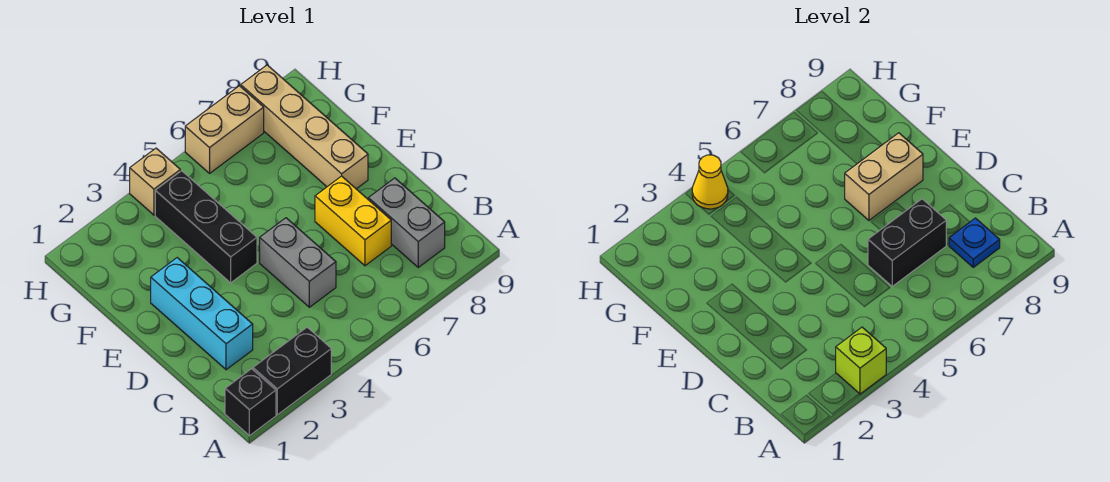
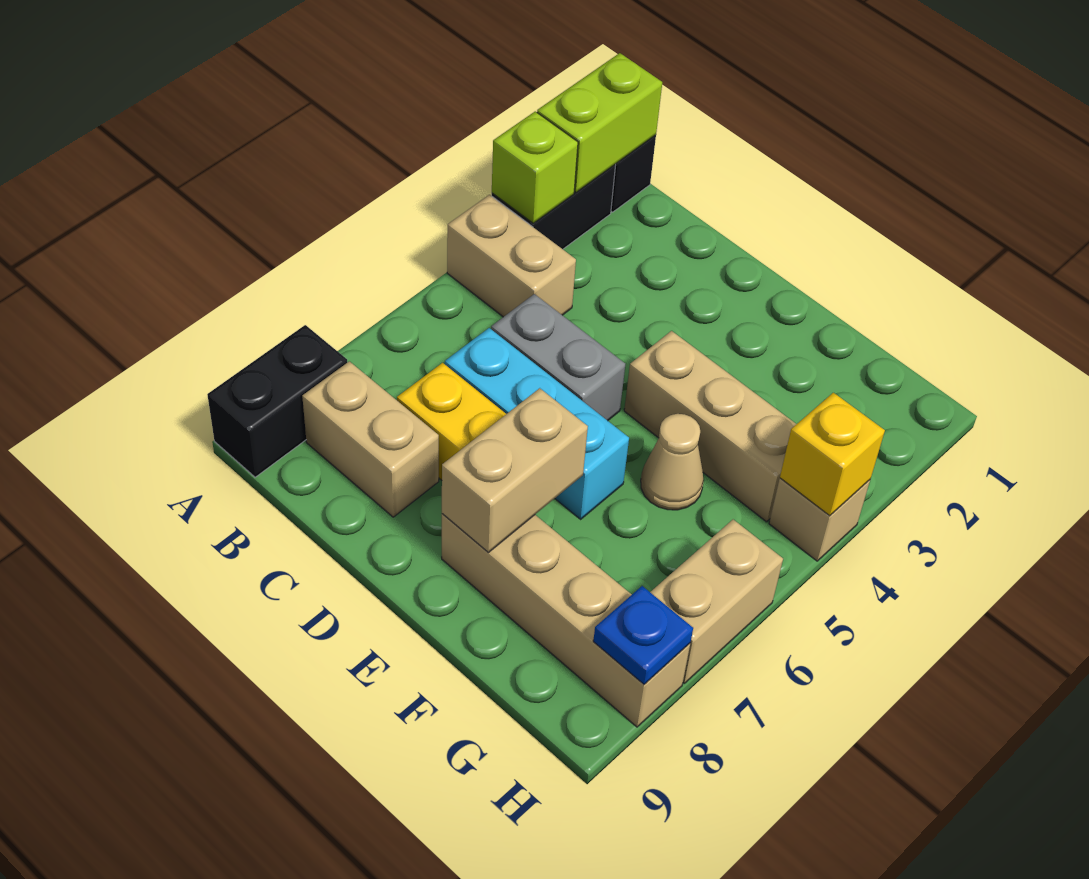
none -> lime brick A1:A2 level 2
none -> tan brick A4:B4 level 1
grey brick B8:C8 level 1 -> tan brick B8:C8 level 1
blue plate B8 level 2 -> blue plate H8 level 2
cyan brick C2:E2 level 1 -> cyan brick C6:E6 level 1
black brick C6:C7 level 2 -> black brick A8:A9 level 1
black brick E4:G4 level 1 -> tan brick E4:G4 level 1
none -> tan cone F5 level 1
yellow cone H4 level 2 -> yellow brick H4 level 2

